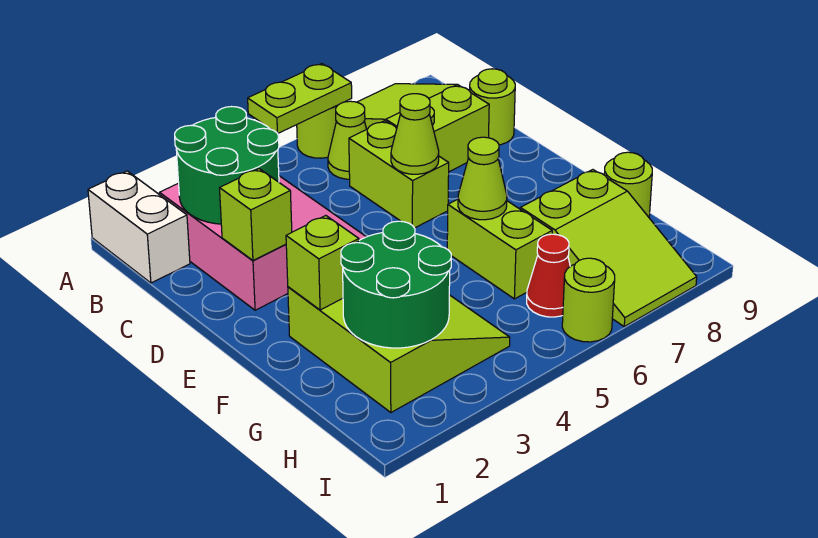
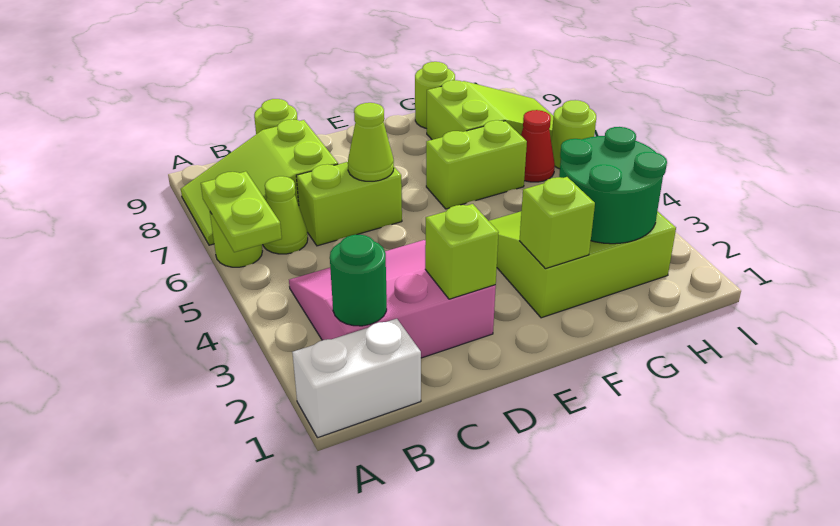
green round brick B2:C3 level 2 -> green round brick B2 level 2
lime cone F6 level 2 -> none

